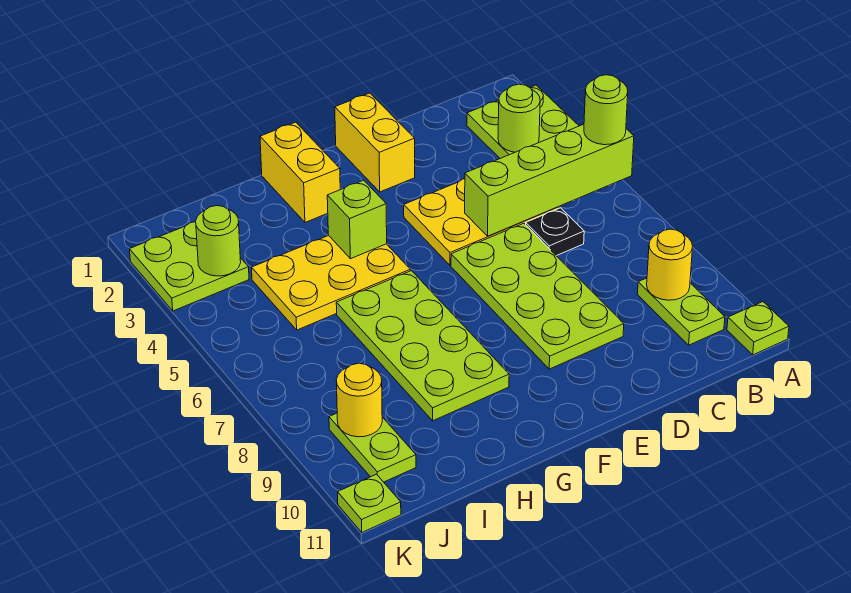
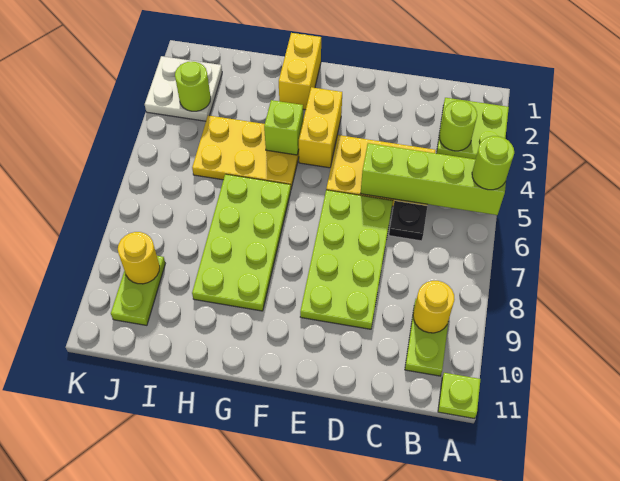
yellow brick E1:E2 level 1 -> yellow brick F3:F4 level 1
lime plate J2:K3 level 1 -> white plate J2:K3 level 1
lime plate K11 level 1 -> none

